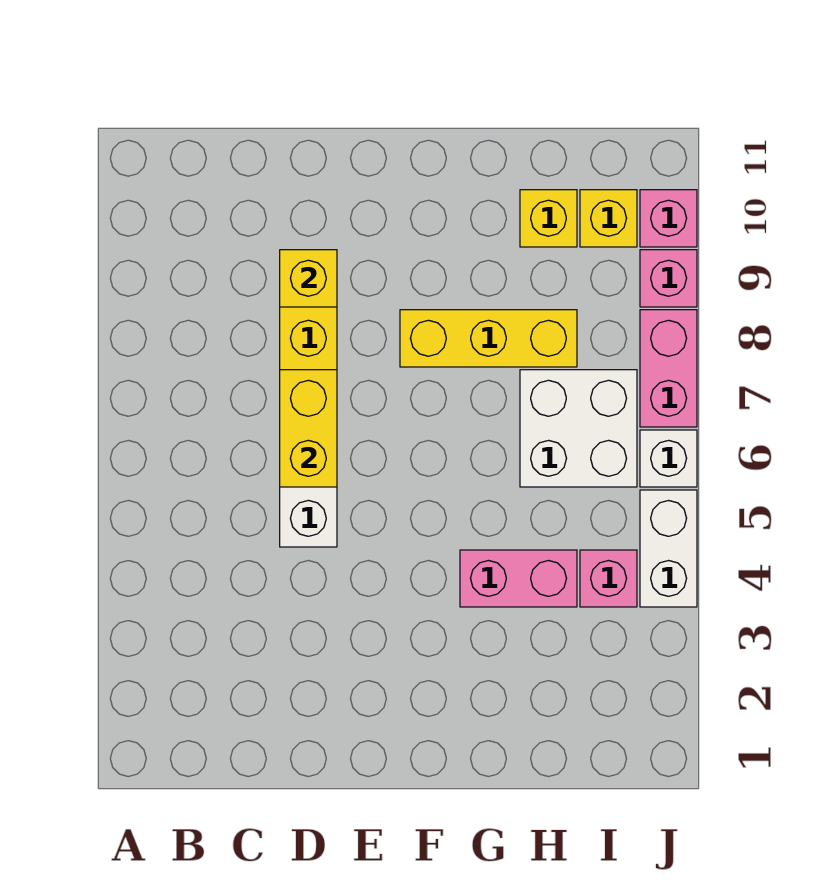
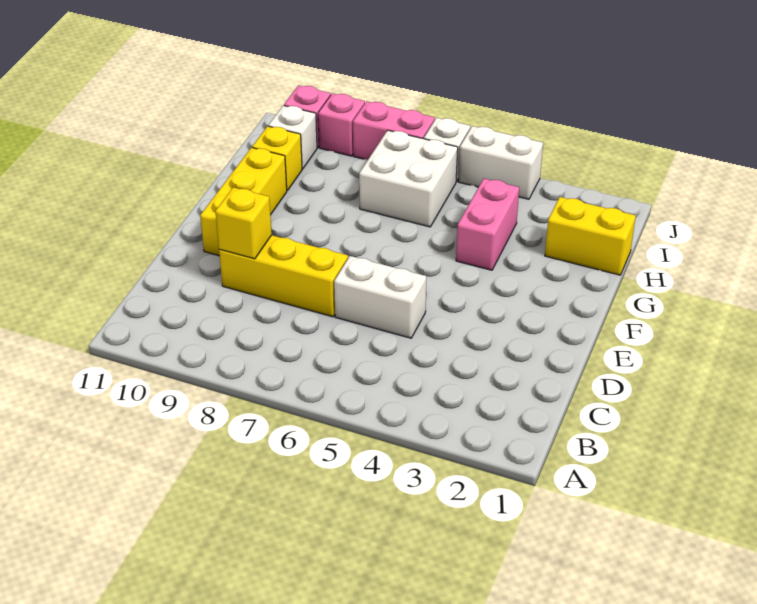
yellow brick D6:D7 level 2 -> yellow brick H1:H2 level 1
yellow brick F8:H8 level 1 -> yellow brick E10:G10 level 1
pink brick I4 level 1 -> none
yellow brick I10 level 1 -> white brick I10 level 1

